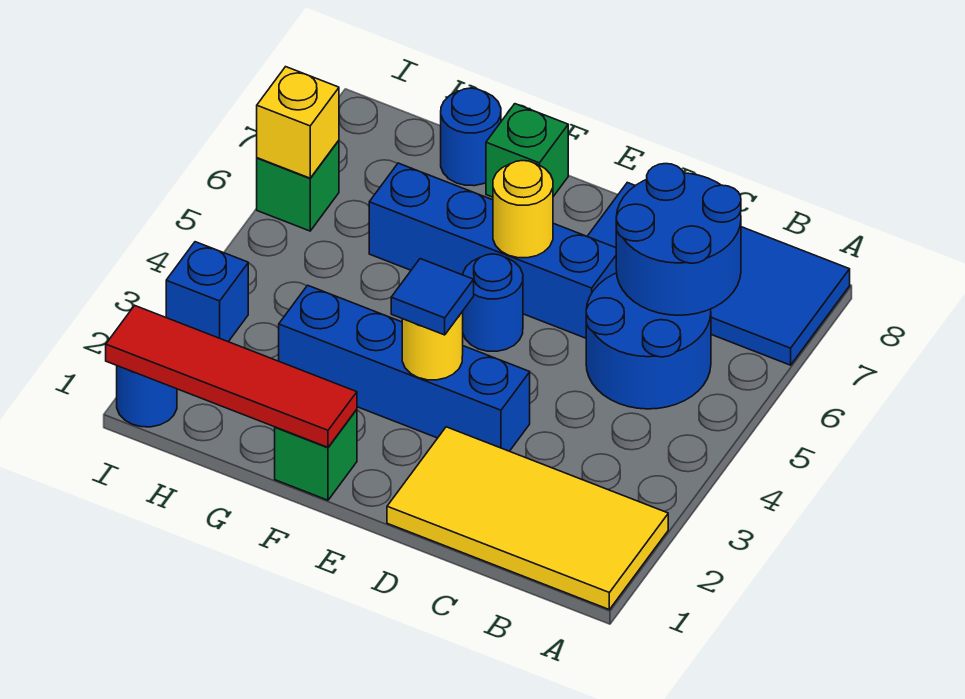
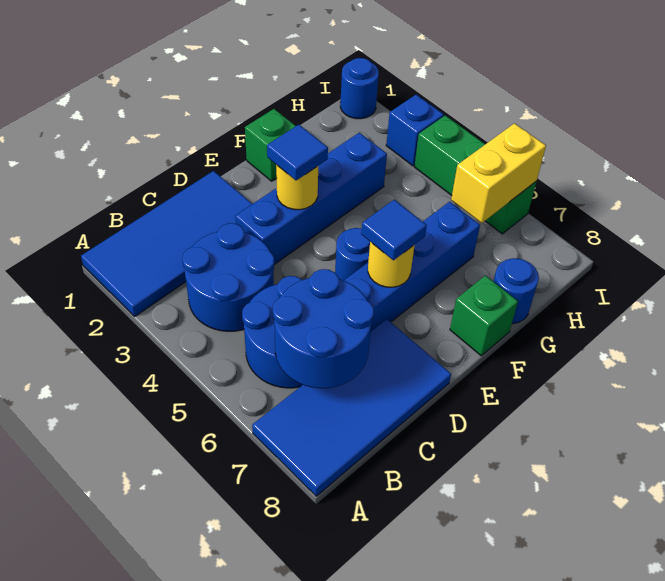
yellow tile A1:D2 level 1 -> blue tile A1:D2 level 1
none -> blue round brick B3:C4 level 1
none -> blue tile E6 level 3
red tile F1:I1 level 2 -> none
green brick I6 level 1 -> green brick I4:I6 level 1
yellow brick I6 level 2 -> yellow brick H6:I6 level 2

